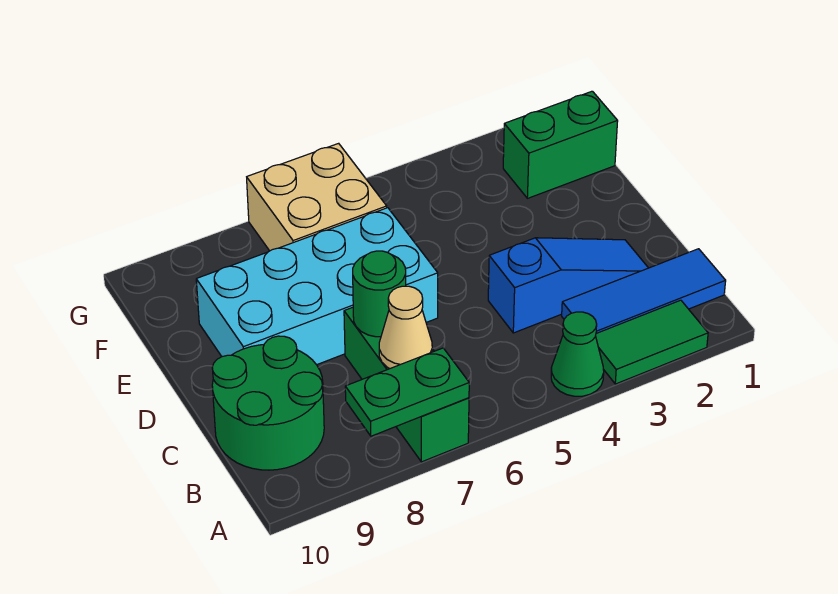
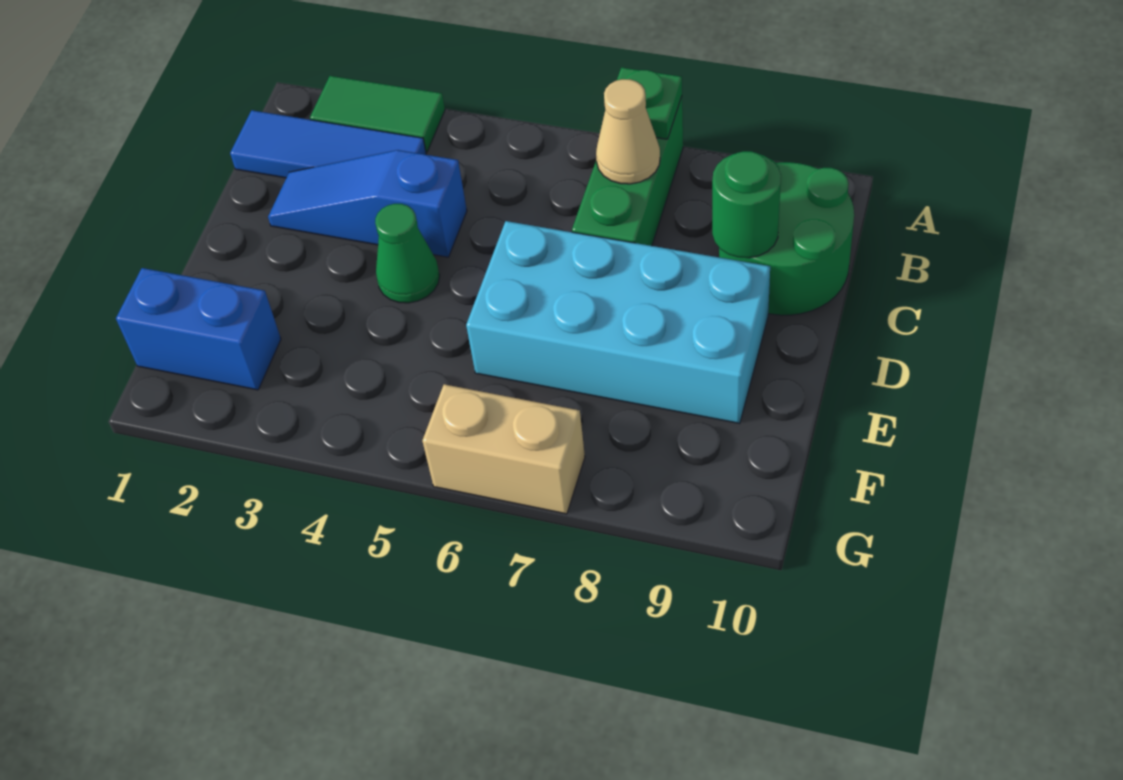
green cone A4 level 1 -> green cone D4 level 1
green plate A7:A8 level 2 -> green plate A7 level 2
green round brick C7 level 2 -> green round brick C9 level 2
green brick F1:F2 level 1 -> blue brick F1:F2 level 1
tan brick F6:G7 level 1 -> tan brick G6:G7 level 1

